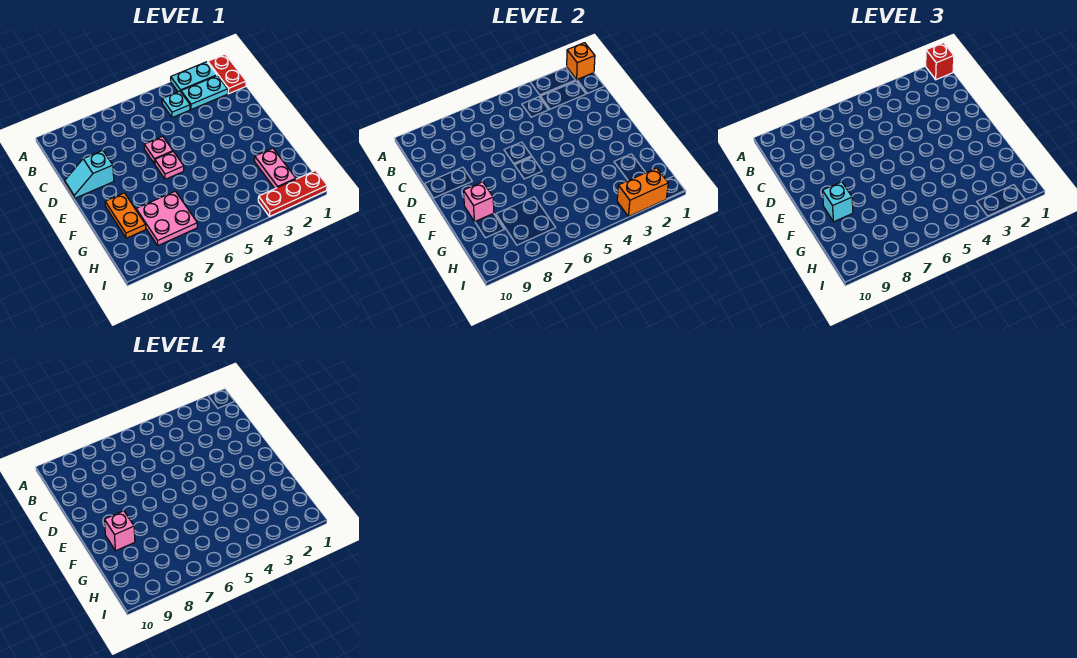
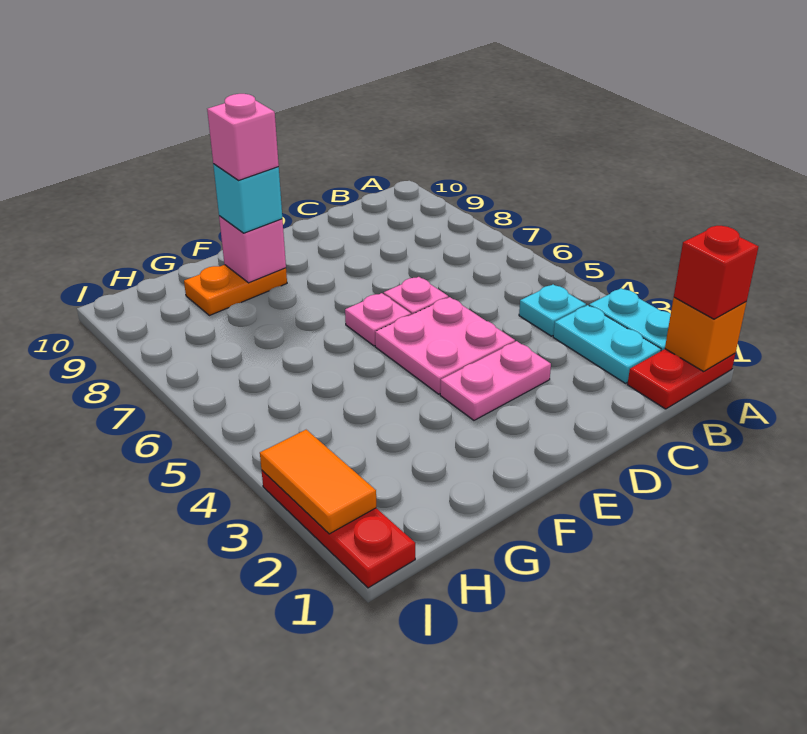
cyan slope D9:D10 level 1 top 9 -> none
pink plate G2:H2 level 1 -> pink plate D3:E3 level 1
pink plate G7:H8 level 1 -> pink plate D4:E5 level 1
orange brick I2:I3 level 2 -> orange tile I2:I3 level 2

